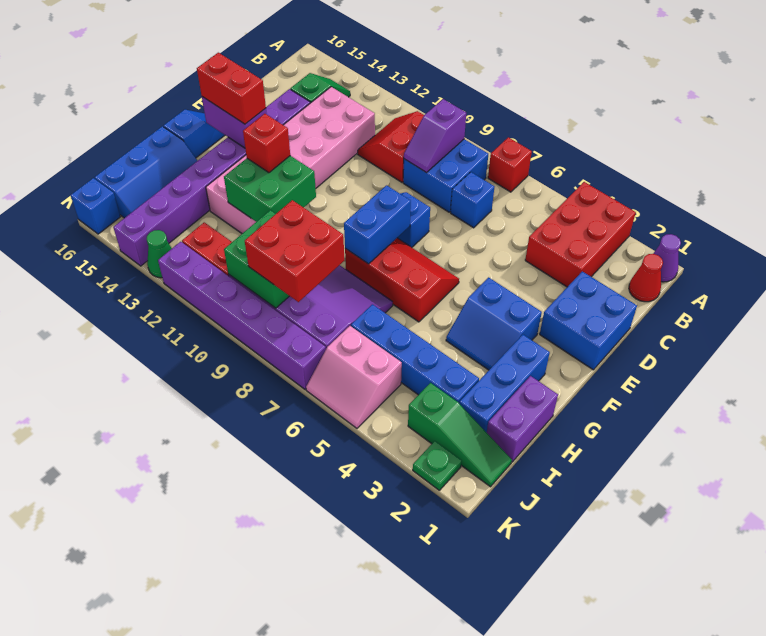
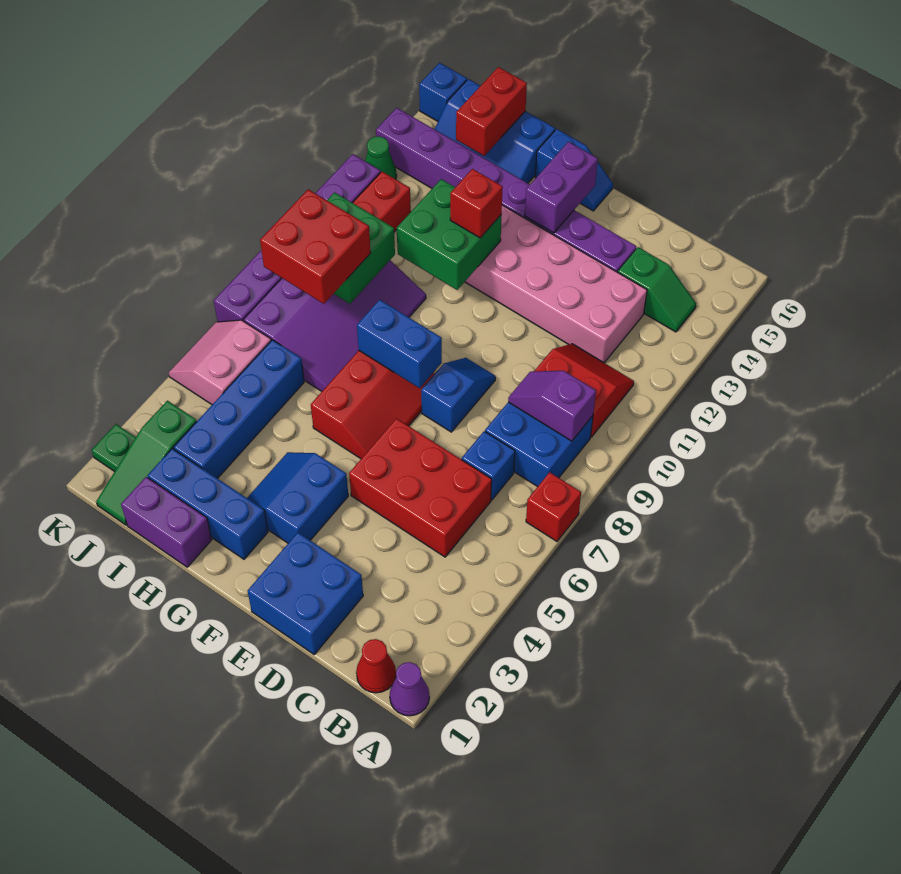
red brick A3:C4 level 1 -> red brick C5:E6 level 1
red brick F14:F15 level 3 -> red brick I15:I16 level 2

